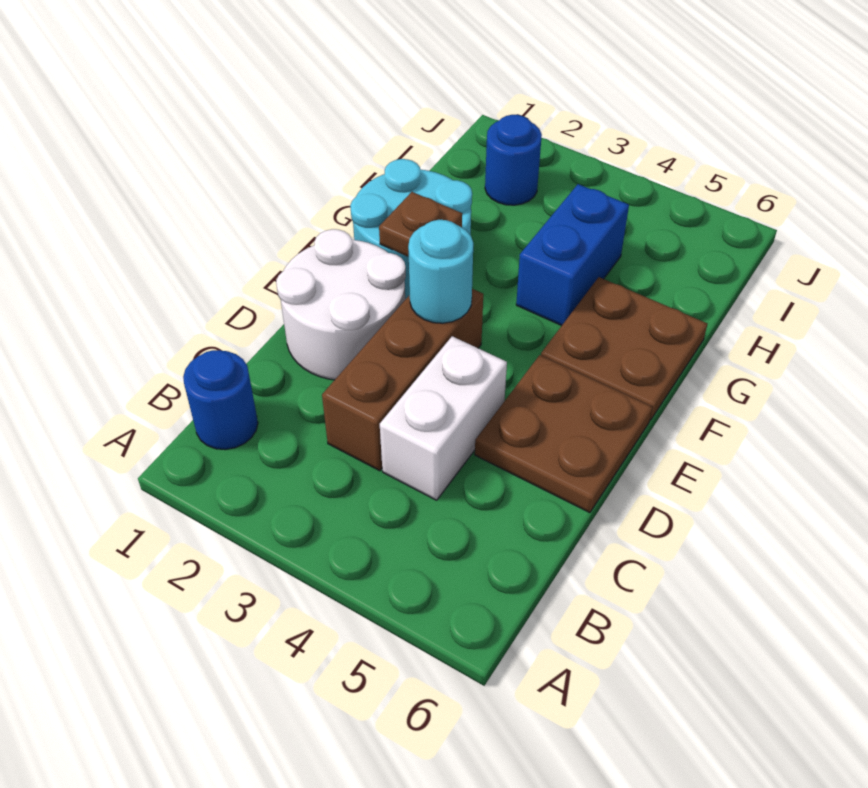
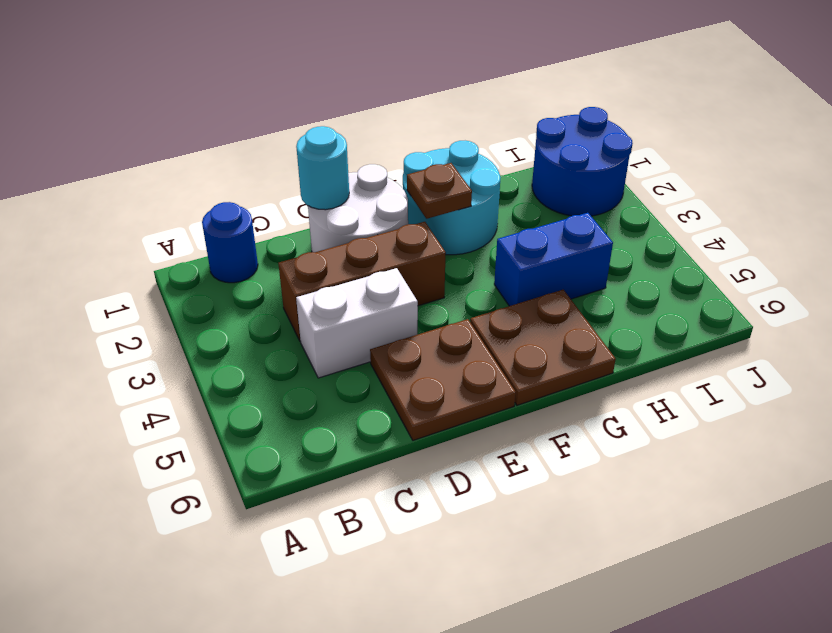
cyan round brick E3 level 2 -> cyan round brick D1 level 2
blue round brick I2 level 1 -> blue round brick I1:J2 level 1

